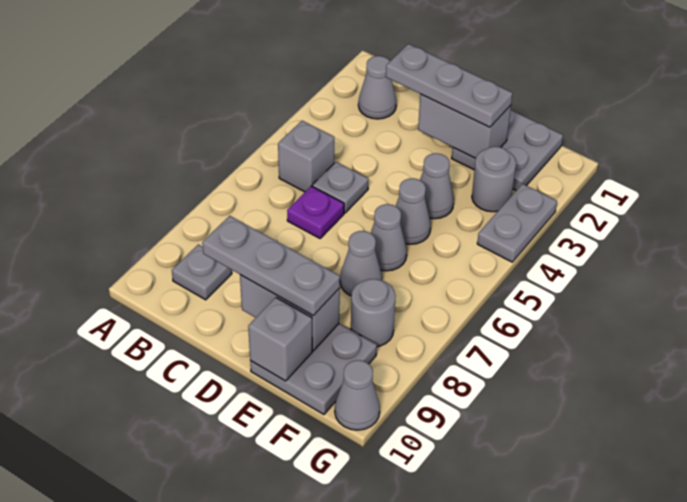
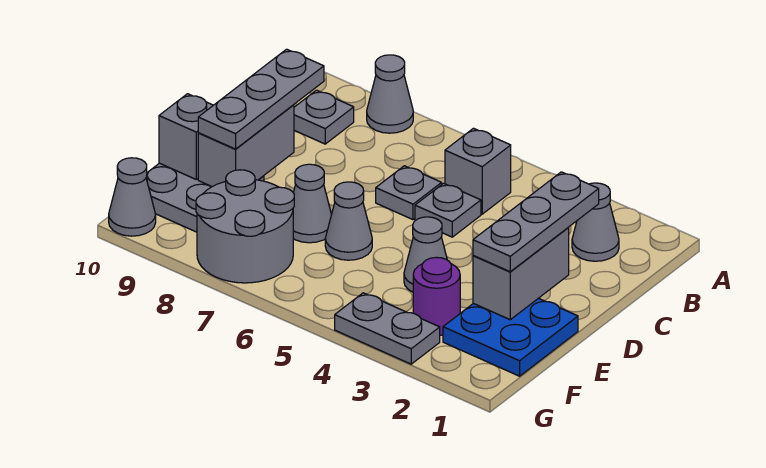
purple plate C6 level 1 -> grey plate C6 level 1
grey plate E1:F2 level 1 -> blue plate E1:F2 level 1
grey cone E5 level 1 -> grey cone A8 level 1
grey round brick F3 level 1 -> purple round brick F3 level 1
grey round brick F8 level 1 -> grey round brick F7:G8 level 1

